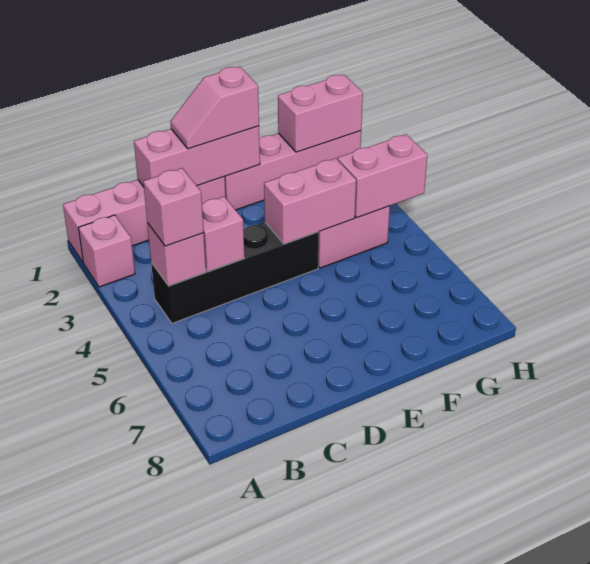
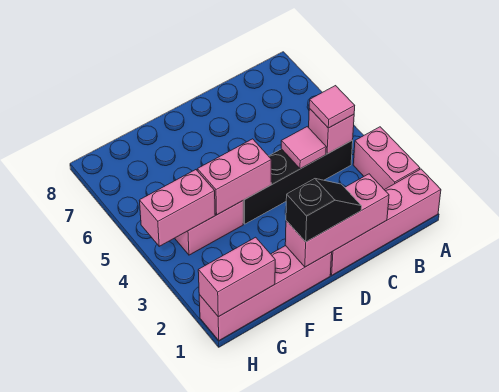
pink brick A2 level 1 -> pink brick A2:A3 level 1
pink brick B4 level 3 -> pink tile B4 level 3
pink brick C4 level 2 -> pink tile C4 level 2
pink slope D1:E1 level 3 top E -> black slope D1:E1 level 3 top E

